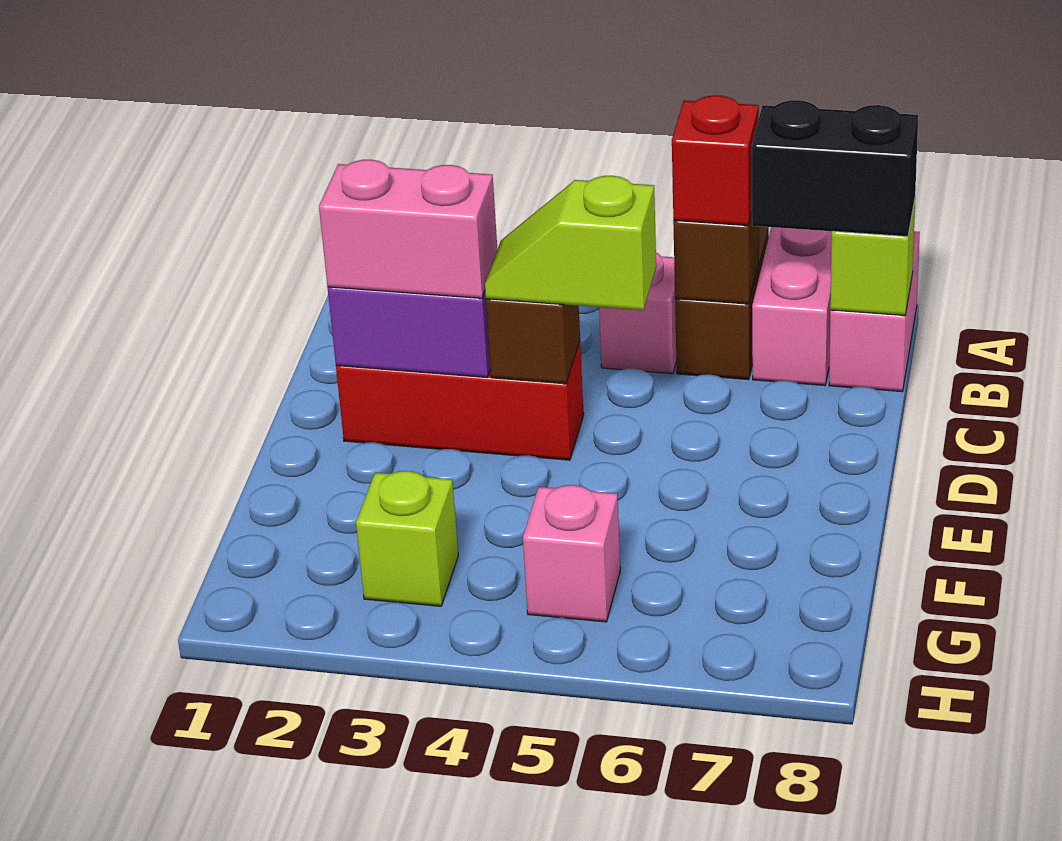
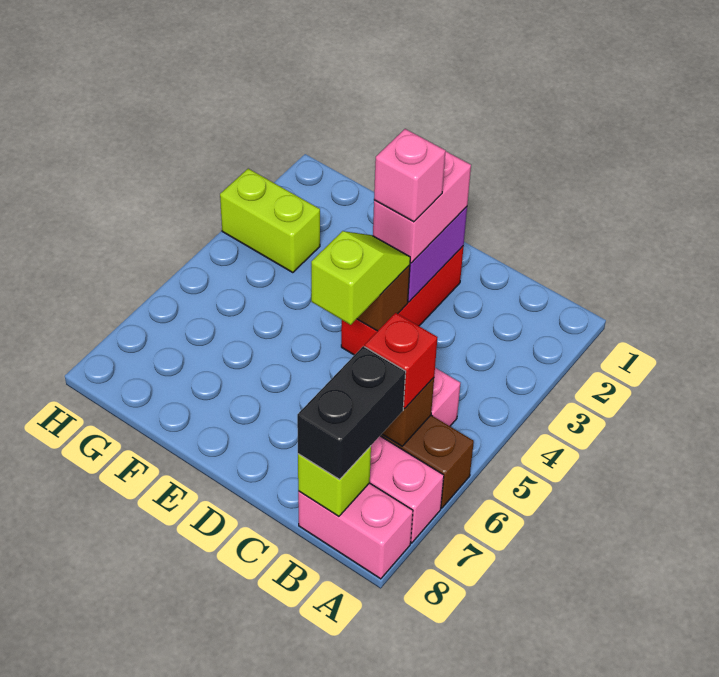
lime brick G3 level 1 -> lime brick G3:H3 level 1
pink brick G5 level 1 -> pink brick D3 level 4

